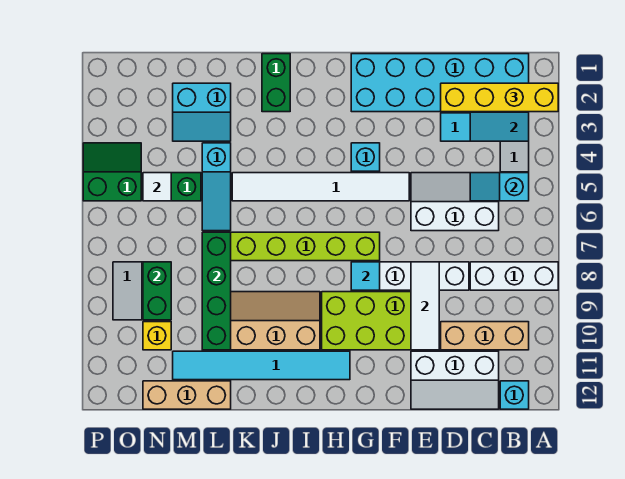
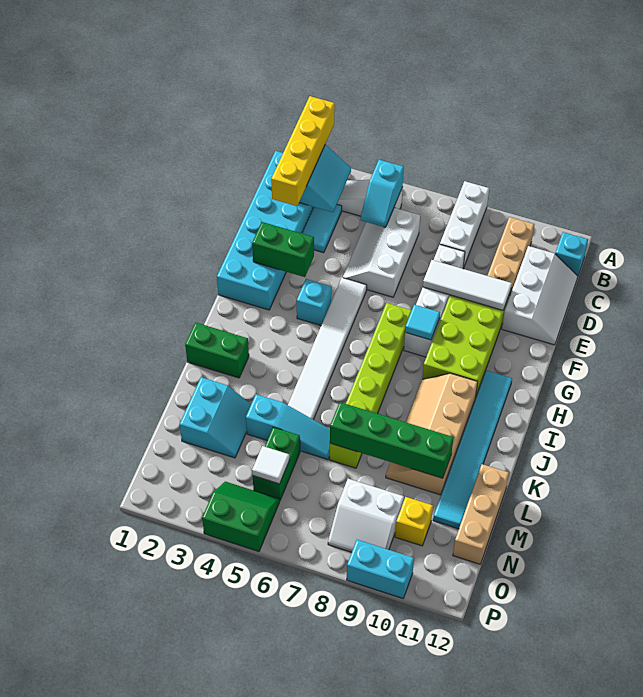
green brick N8:N9 level 2 -> green brick F2:F3 level 2
green slope O4:P5 level 1 top 5 -> green slope O4:P5 level 1 top P
none -> cyan brick P9:P10 level 1

